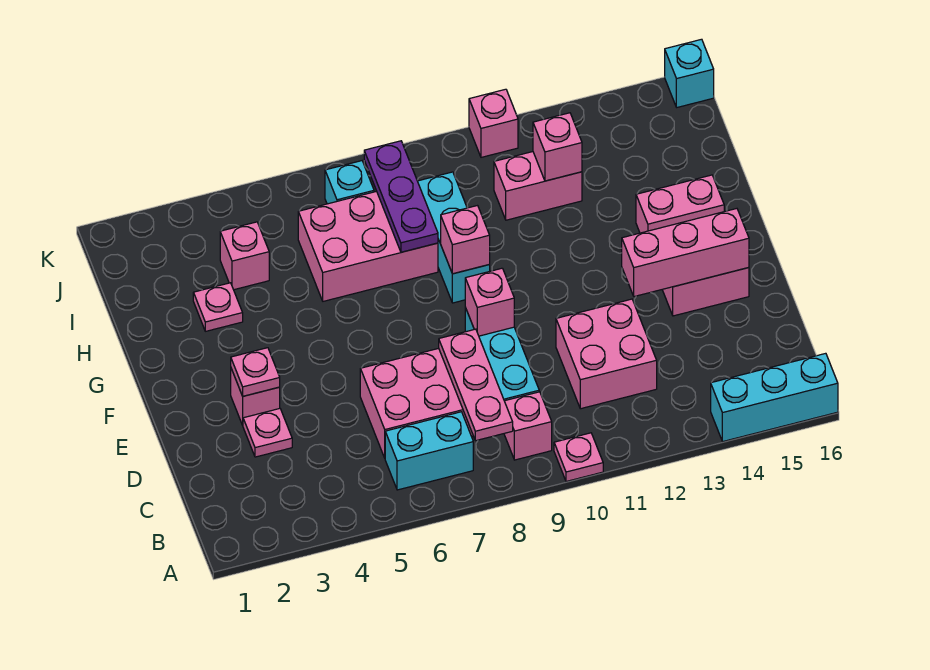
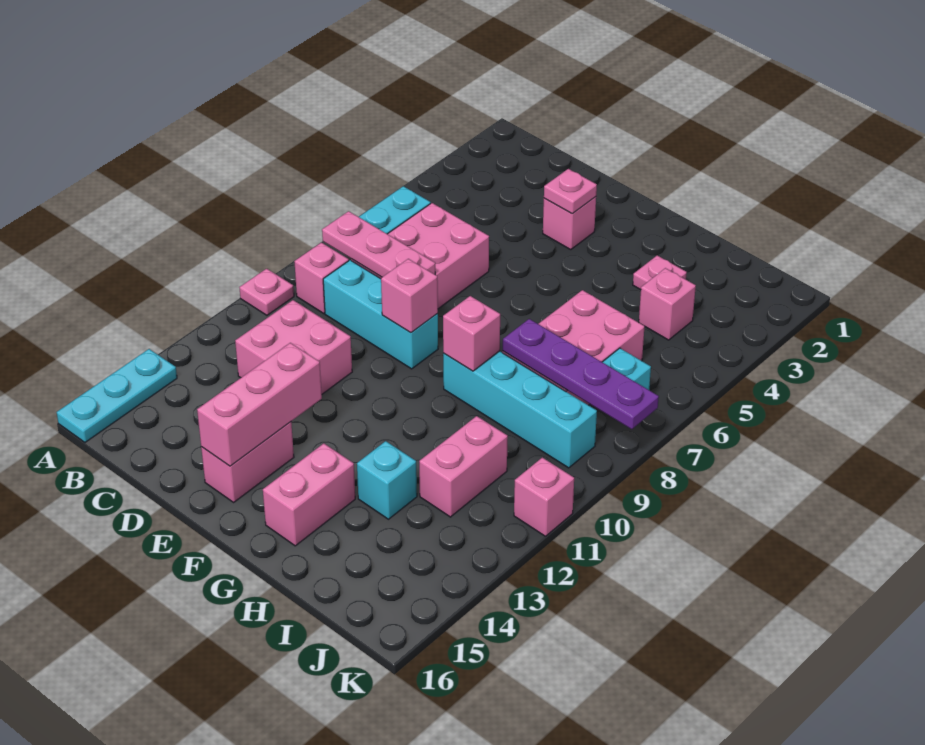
cyan brick A14:A16 level 1 -> cyan plate A14:A16 level 1
pink plate D3 level 1 -> none
cyan brick G9:I9 level 1 -> cyan brick G9:J9 level 1
purple plate H8:J8 level 2 -> purple plate H8:K8 level 2
pink brick I12 level 2 -> none
cyan brick K16 level 1 -> cyan brick H13 level 1

